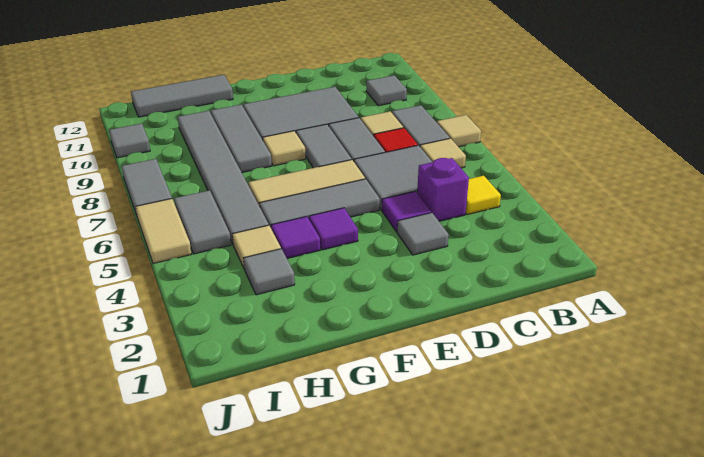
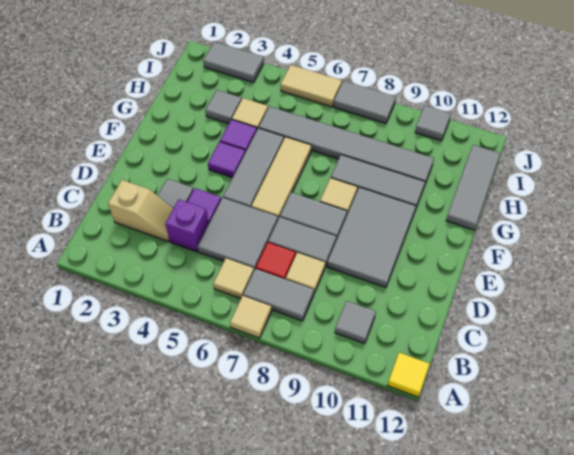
yellow tile B4 level 1 -> yellow tile A12 level 1
none -> tan slope C2:C3 level 1 top 2
grey tile I5:I6 level 1 -> grey tile J2:J3 level 1

